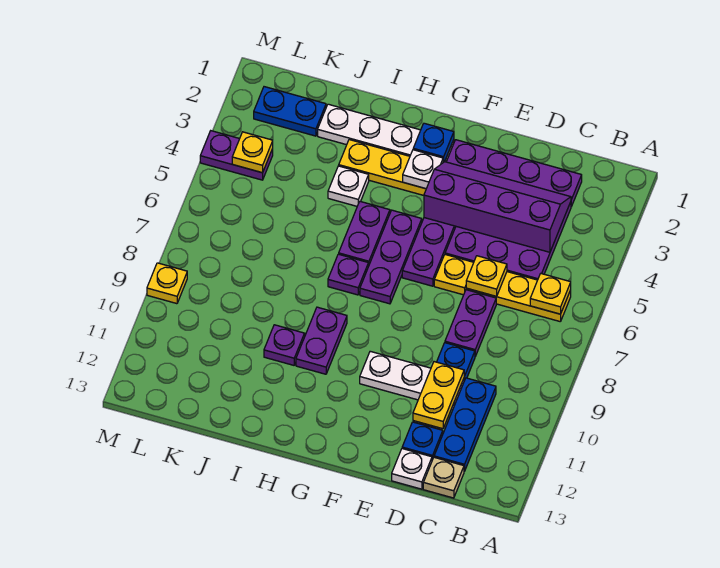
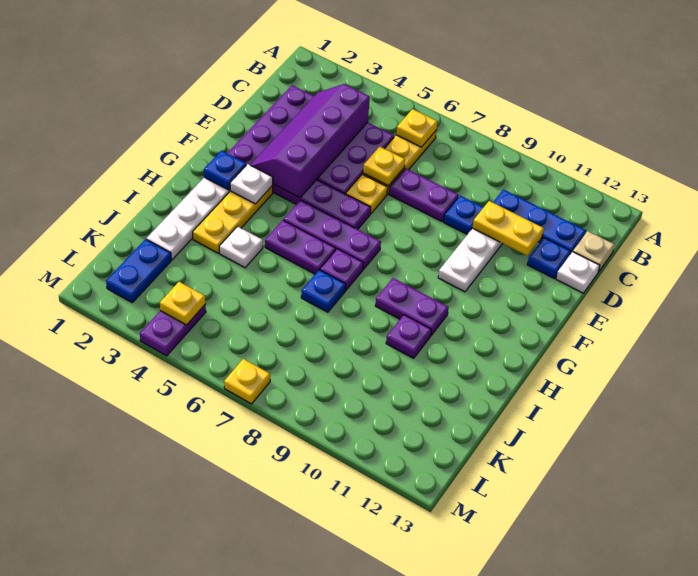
none -> blue plate I7 level 1
yellow plate M9 level 1 -> yellow plate M7 level 1

